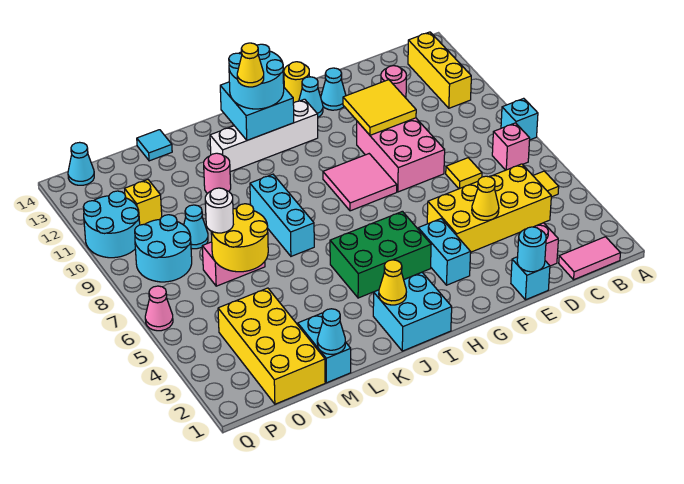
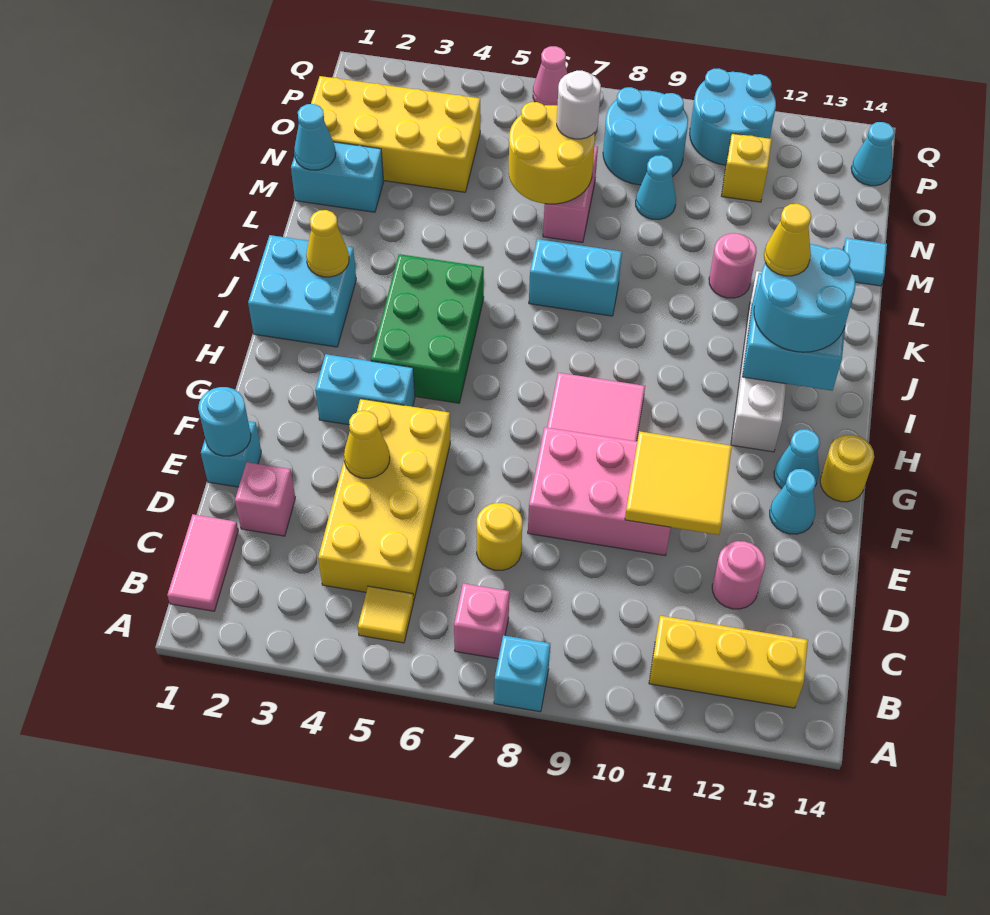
yellow tile D7 level 1 -> yellow round brick D7 level 1
cyan brick K7:K9 level 1 -> cyan brick K7:K8 level 1

